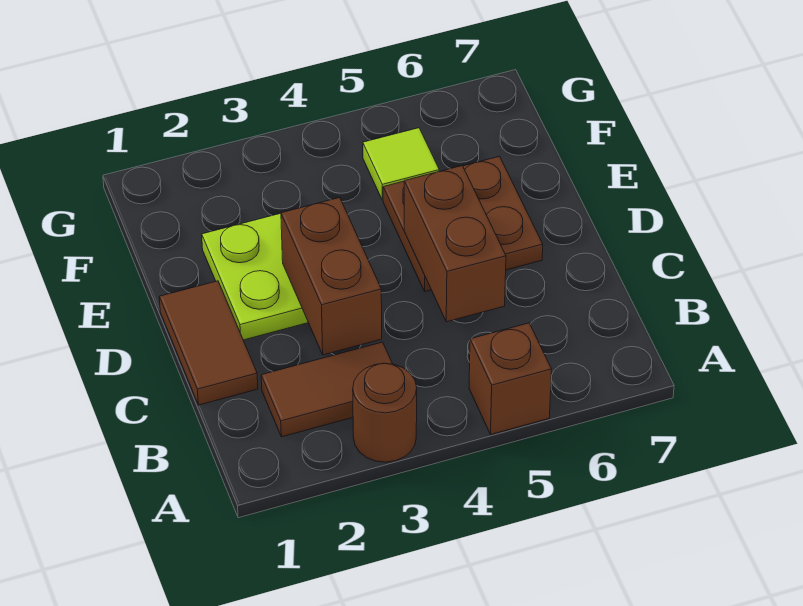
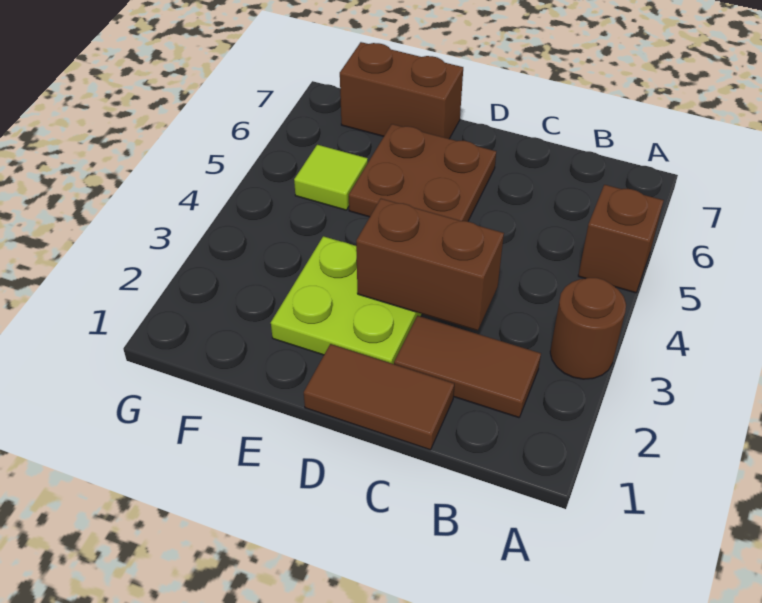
brown tile B2:B3 level 1 -> brown tile B2:C2 level 1
brown brick C5:D5 level 2 -> brown brick E7:F7 level 1

